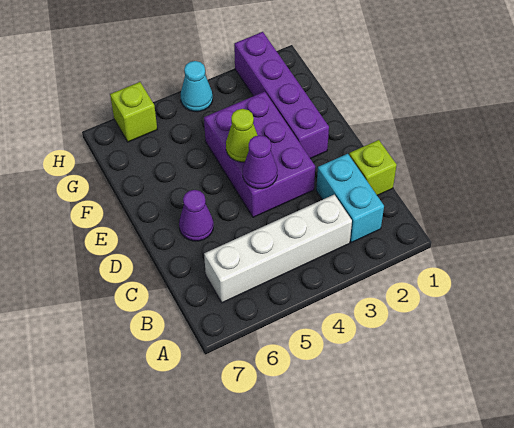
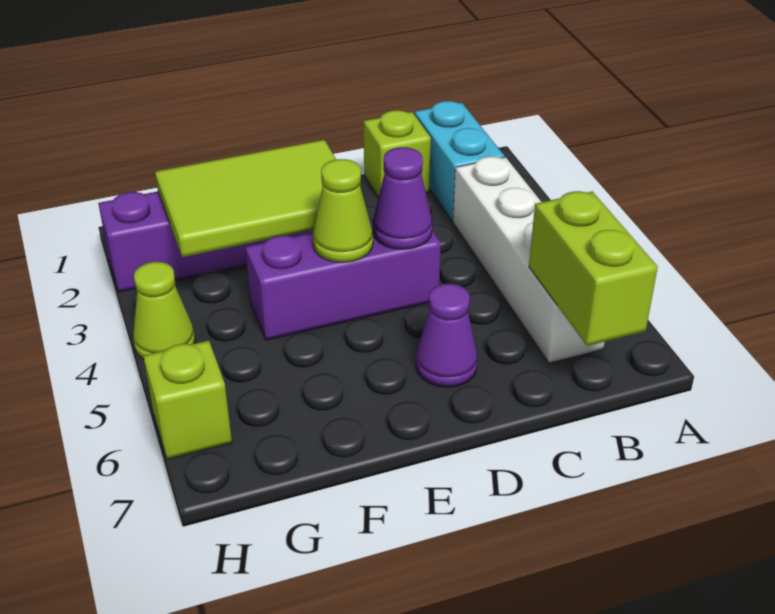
cyan brick B2:C2 level 1 -> cyan brick B1:B2 level 1
none -> lime brick B6:B7 level 2
purple brick D3:F4 level 1 -> purple brick D4:F4 level 1
none -> lime tile E2:G3 level 2
cyan cone H4 level 1 -> lime cone H4 level 1

